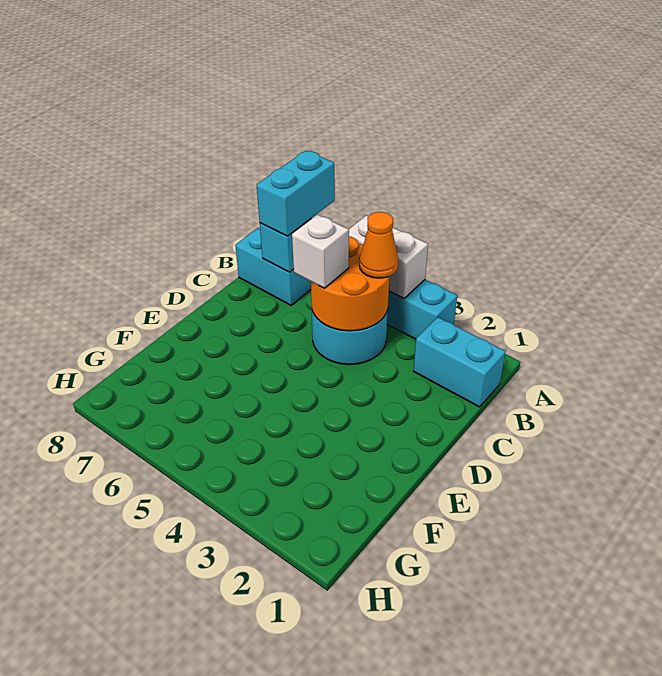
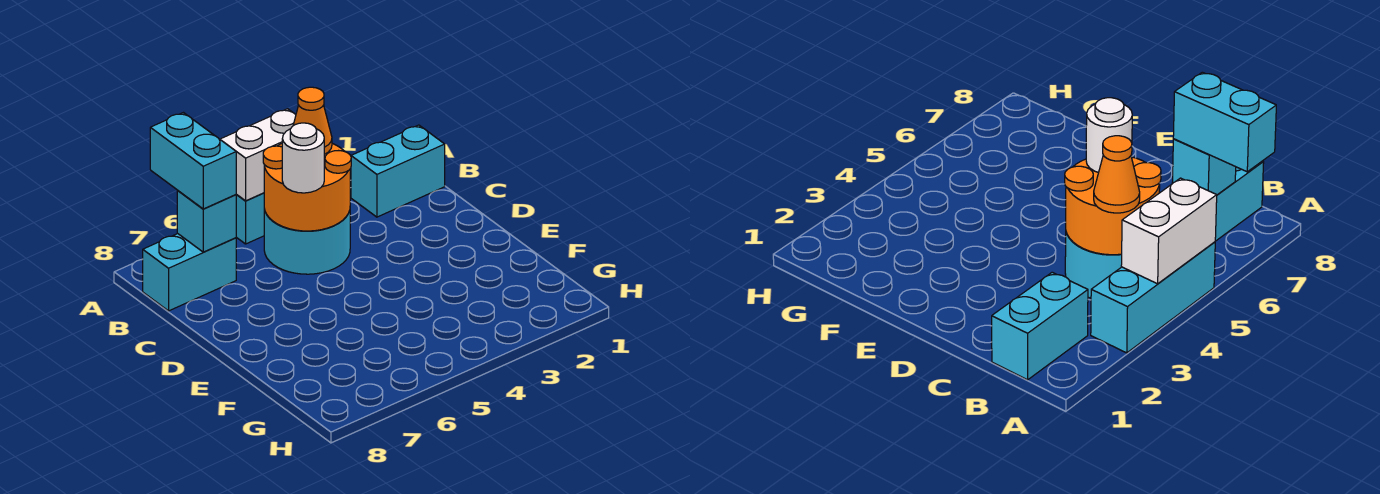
white brick C5 level 3 -> white round brick C5 level 3

